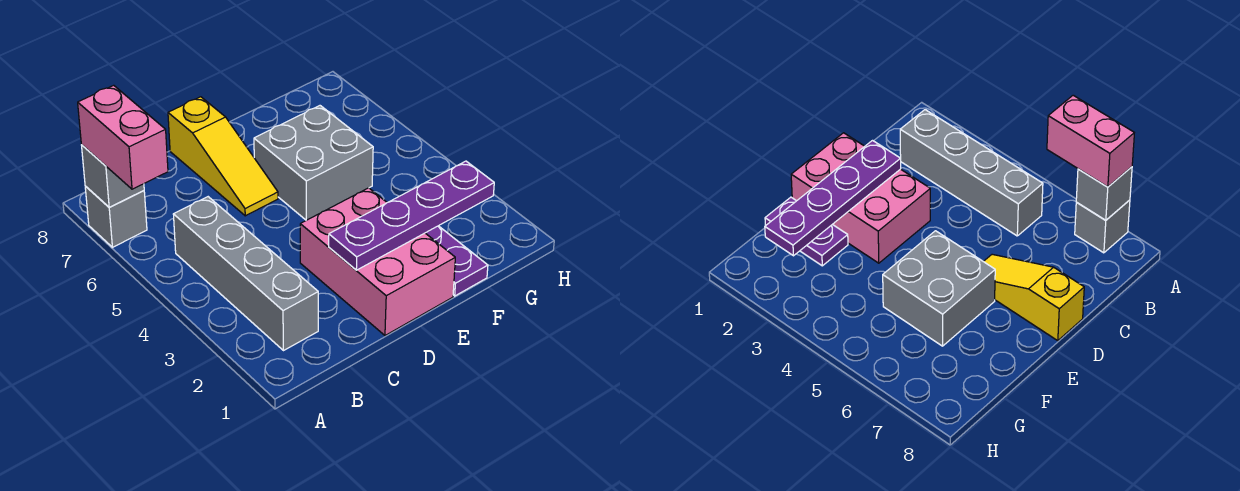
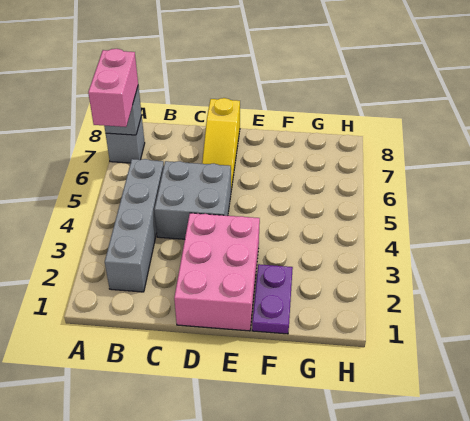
purple plate D2:G2 level 2 -> none
grey brick E5:F6 level 1 -> grey brick C4:D5 level 1

